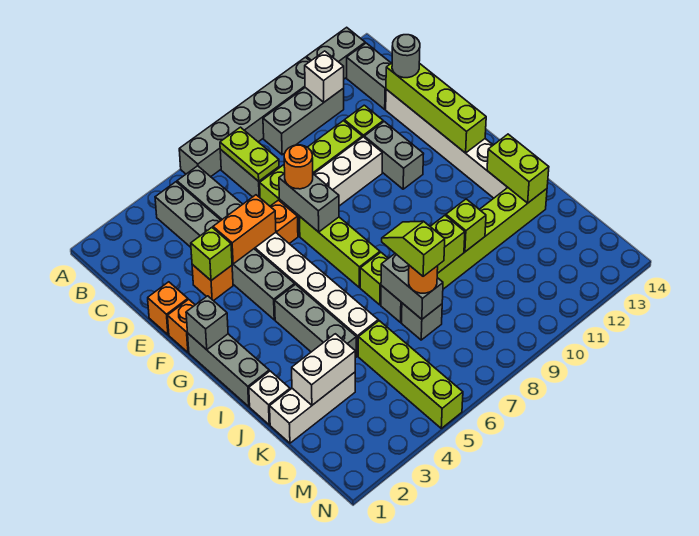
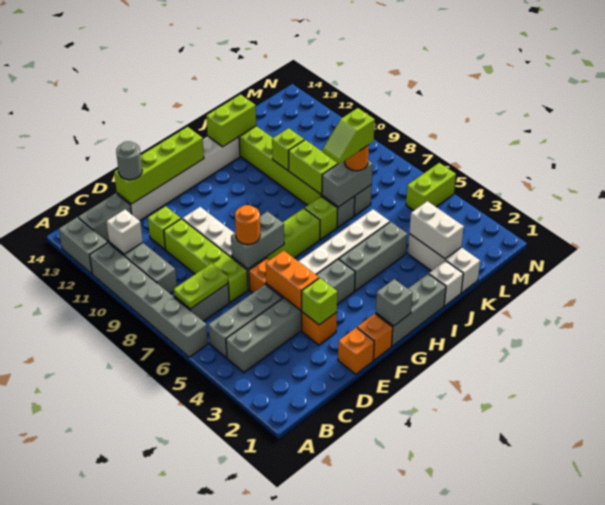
grey brick E11:F11 level 1 -> none
lime brick K5:N5 level 1 -> lime brick M5:N5 level 1

